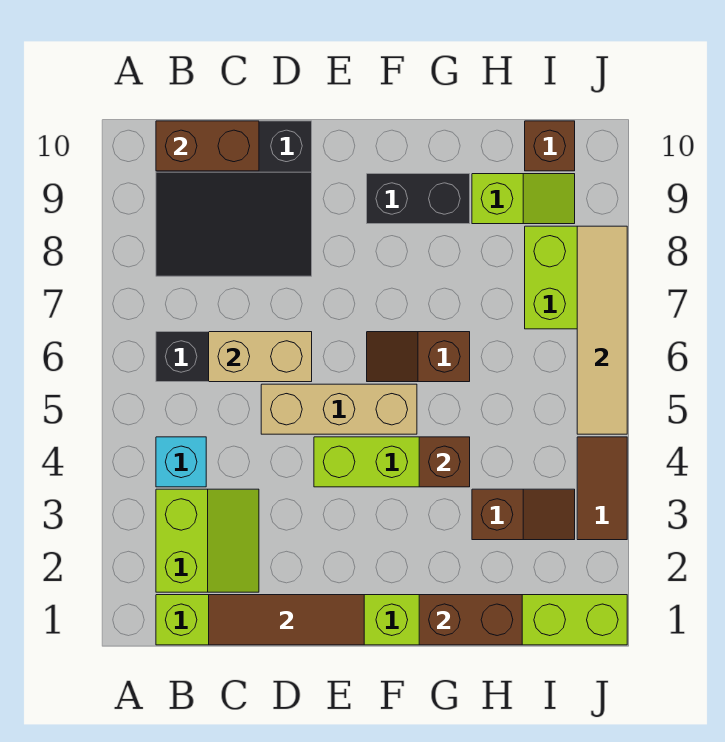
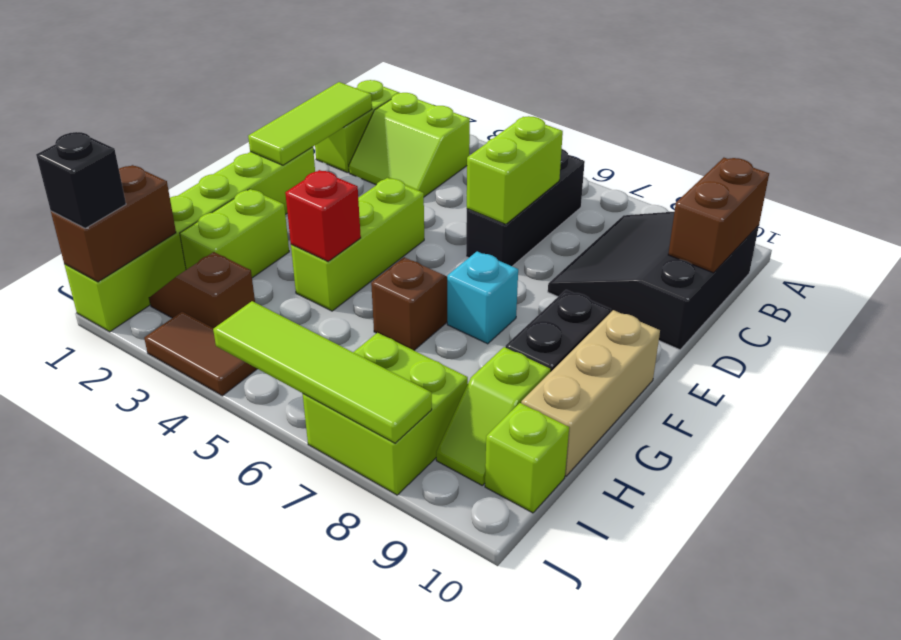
cyan brick B4 level 1 -> cyan brick F7 level 1
brown tile C1:E1 level 2 -> lime tile C1:E1 level 2
tan brick C6:D6 level 2 -> lime brick C6:D6 level 2
tan brick D5:F5 level 1 -> tan brick F10:H10 level 1
brown brick G1:H1 level 2 -> brown brick I1:J1 level 2
none -> lime brick G2:H2 level 1
brown brick G4 level 2 -> red brick G4 level 2
brown slope H3:I3 level 1 top H -> brown slope I2:I3 level 1 top 3
brown brick I10 level 1 -> lime brick I10 level 1
none -> black brick J1 level 3
tan tile J5:J8 level 2 -> lime tile J5:J8 level 2

